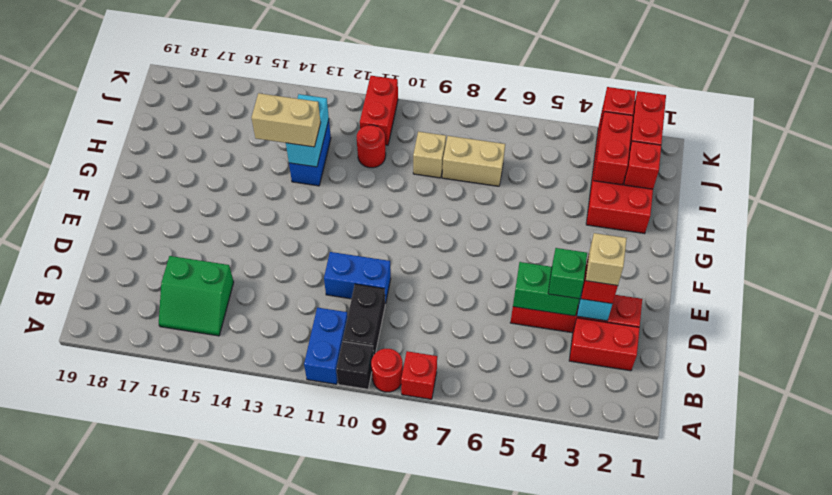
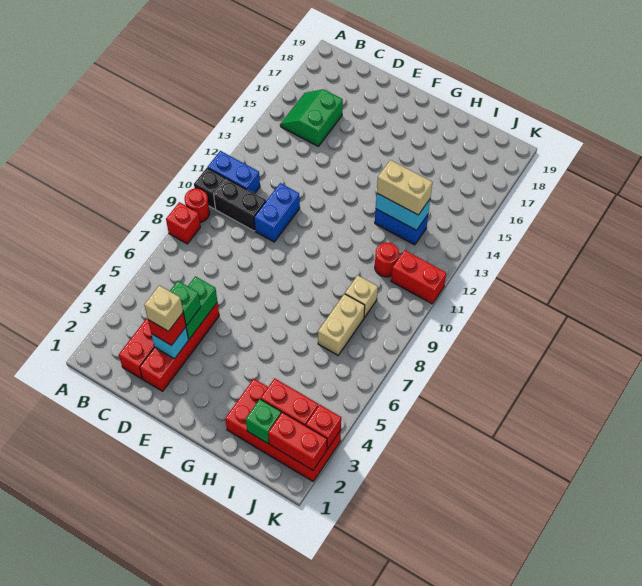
tan brick H13:H14 level 3 -> tan brick H13:I13 level 3
red brick I2 level 2 -> green brick I2 level 2

